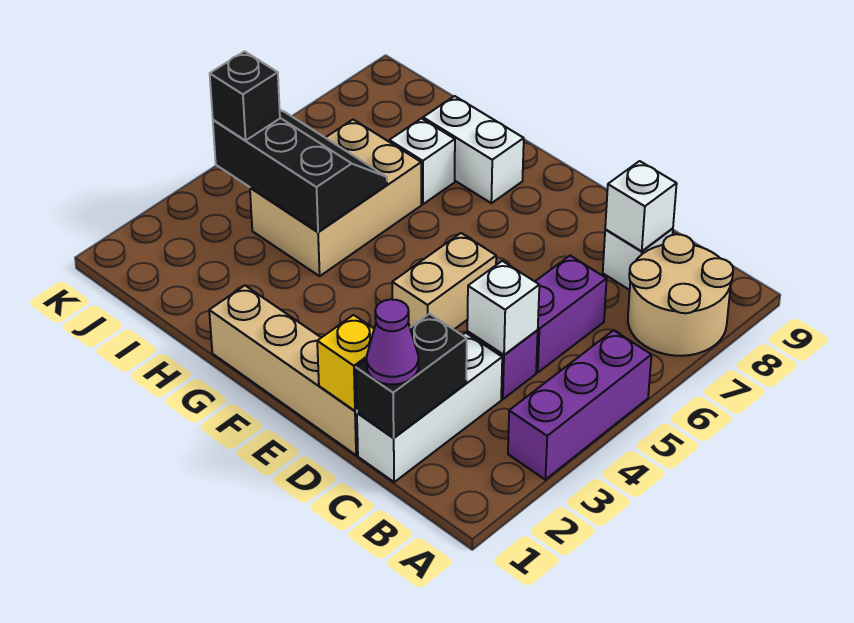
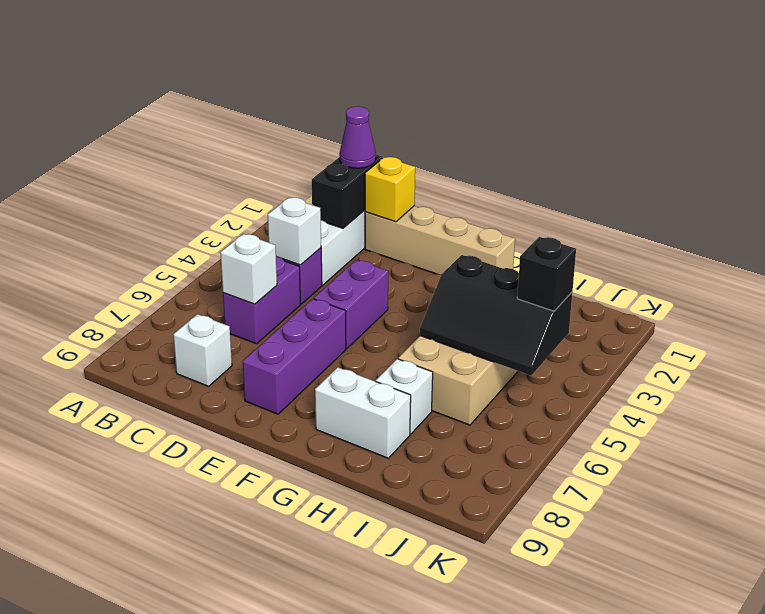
purple brick A3:A5 level 1 -> purple brick E6:E8 level 1
tan round brick A7:B8 level 1 -> none
white brick C8 level 2 -> white brick C6 level 2
tan brick E4:E5 level 1 -> purple brick E4:E5 level 1

